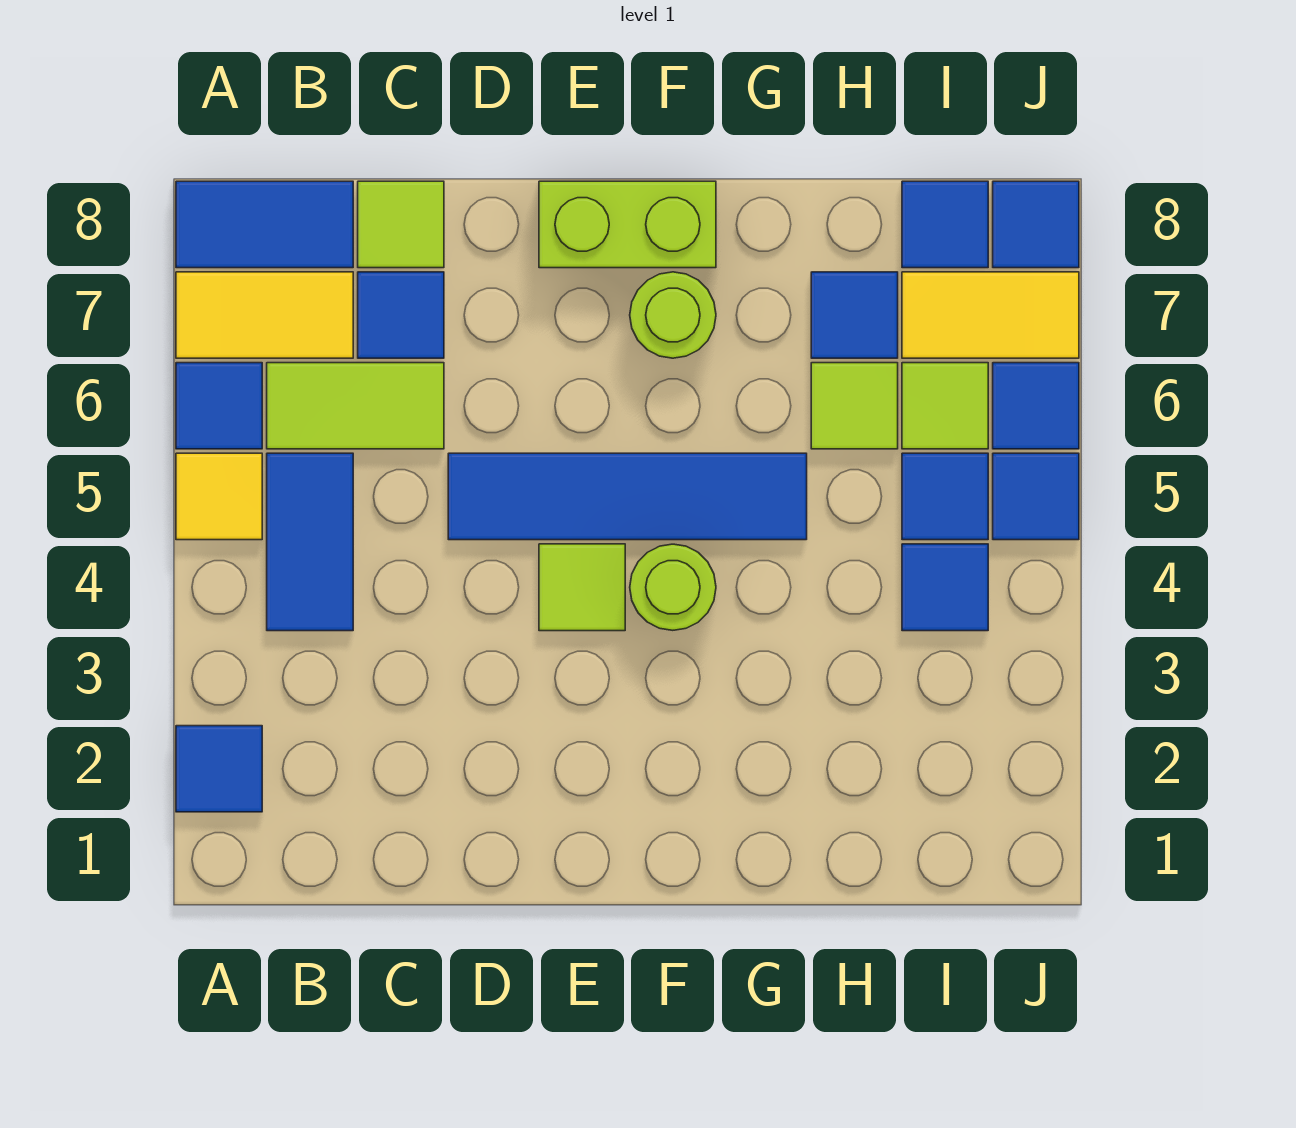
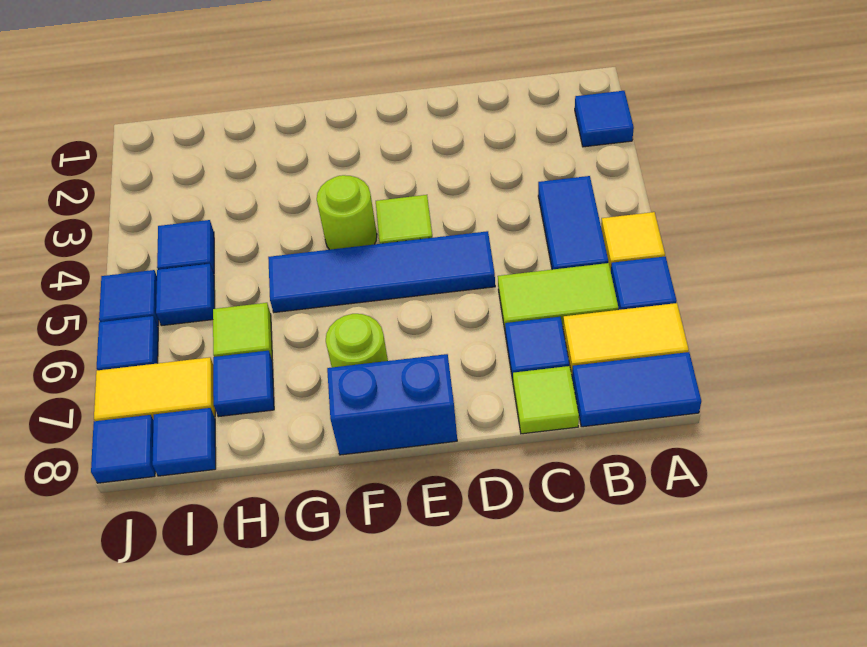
lime brick E8:F8 level 1 -> blue brick E8:F8 level 1
lime tile I6 level 1 -> none

